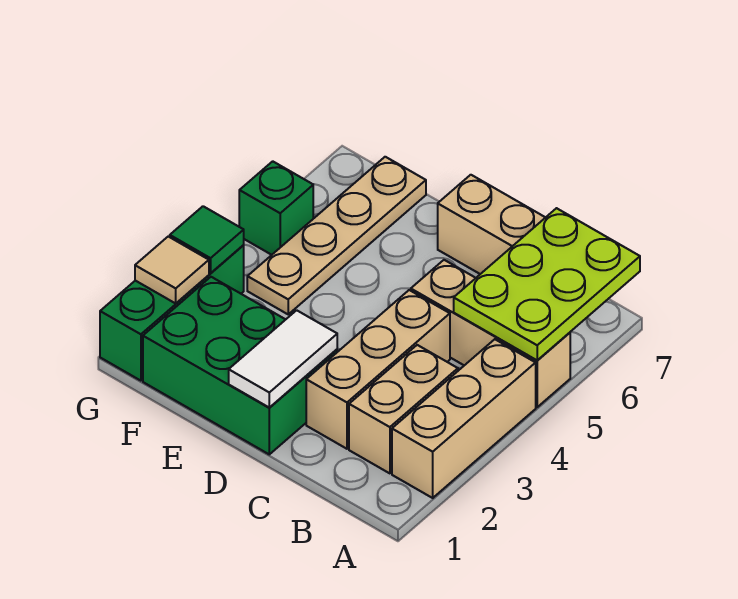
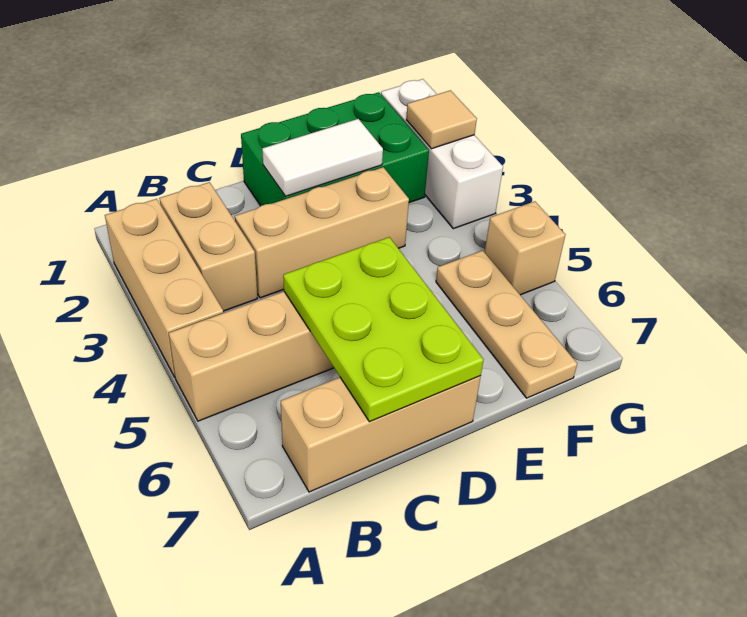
lime plate A5:B7 level 2 -> lime plate C5:D7 level 2
tan brick C2:C4 level 1 -> tan brick C3:E3 level 1
white tile D1:D2 level 2 -> white tile D2:E2 level 2
tan plate F4:F7 level 1 -> tan plate F5:F7 level 1
green brick G1:G3 level 1 -> white brick G1:G3 level 1
green tile G3 level 2 -> none
green brick G5 level 1 -> tan brick G5 level 1

